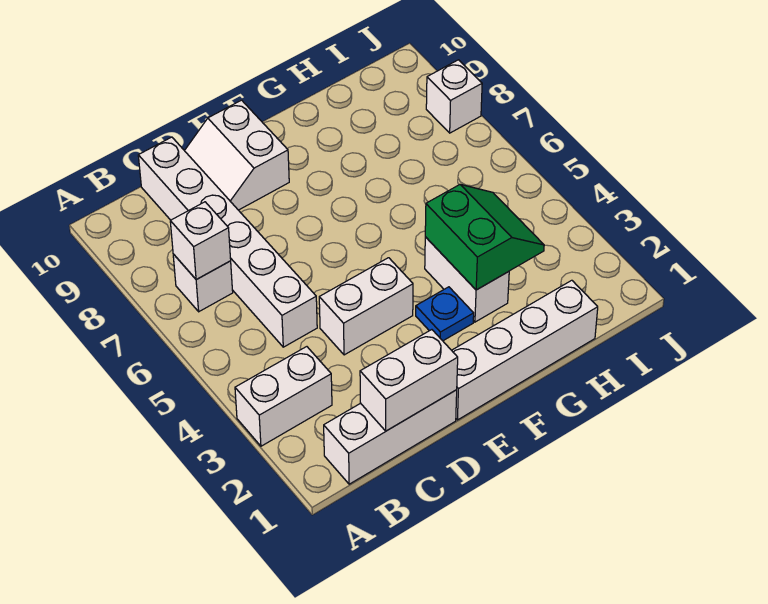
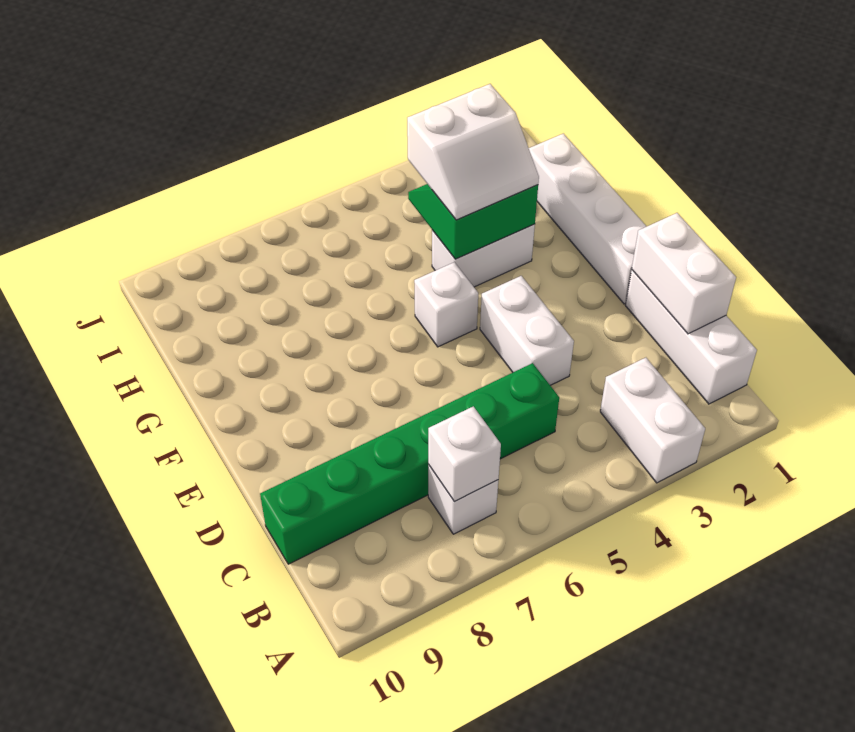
white brick C5:C10 level 1 -> green brick C5:C10 level 1
white slope D9:E10 level 1 top E -> white slope G3:H4 level 3 top H
blue plate F3 level 1 -> none
white brick J8 level 1 -> white brick F5 level 1

